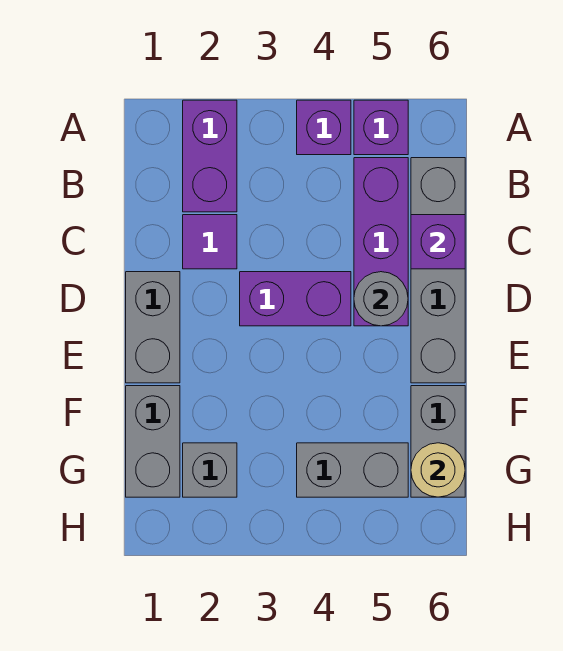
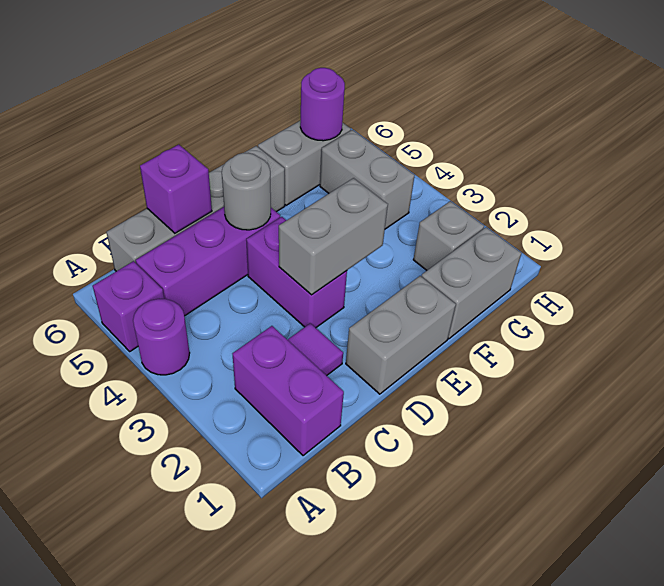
purple brick A2:B2 level 1 -> purple brick B1:B2 level 1
purple brick A4 level 1 -> purple round brick A4 level 1
none -> grey brick D3:E3 level 2
tan round brick G6 level 2 -> purple round brick G6 level 2

